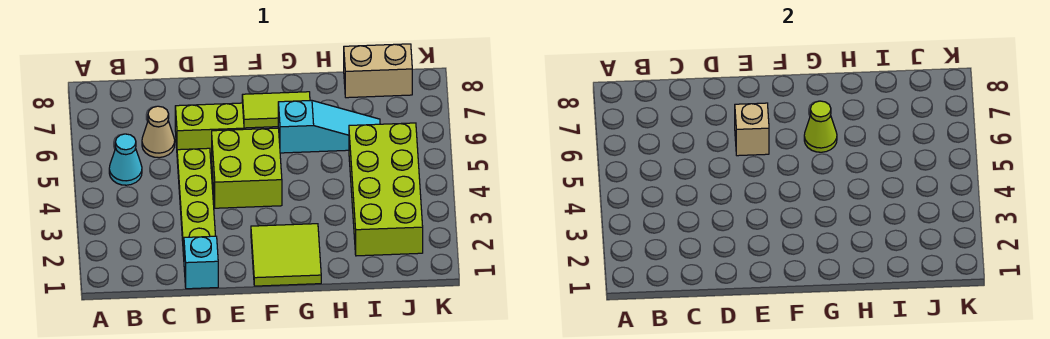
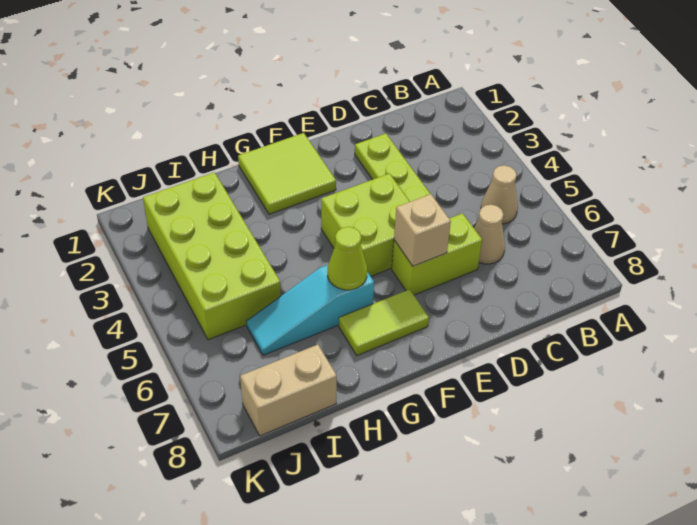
cyan cone B5 level 1 -> tan cone B5 level 1
cyan brick D1 level 1 -> none

